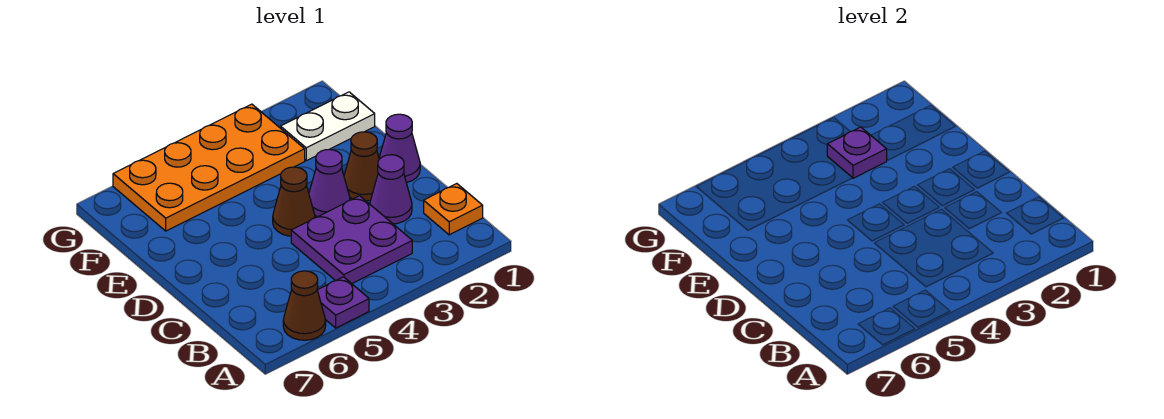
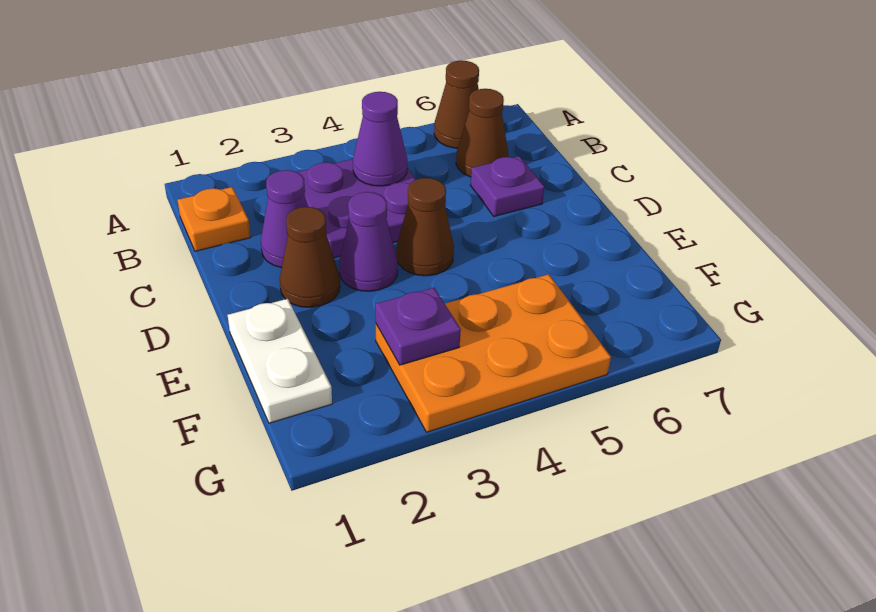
purple plate A5 level 1 -> purple plate C6 level 1
none -> brown cone B6 level 1
purple cone D1 level 1 -> purple cone B4 level 2
white plate F1:F2 level 1 -> white plate E1:F1 level 1
orange plate F3:G6 level 1 -> orange plate F3:G5 level 1

